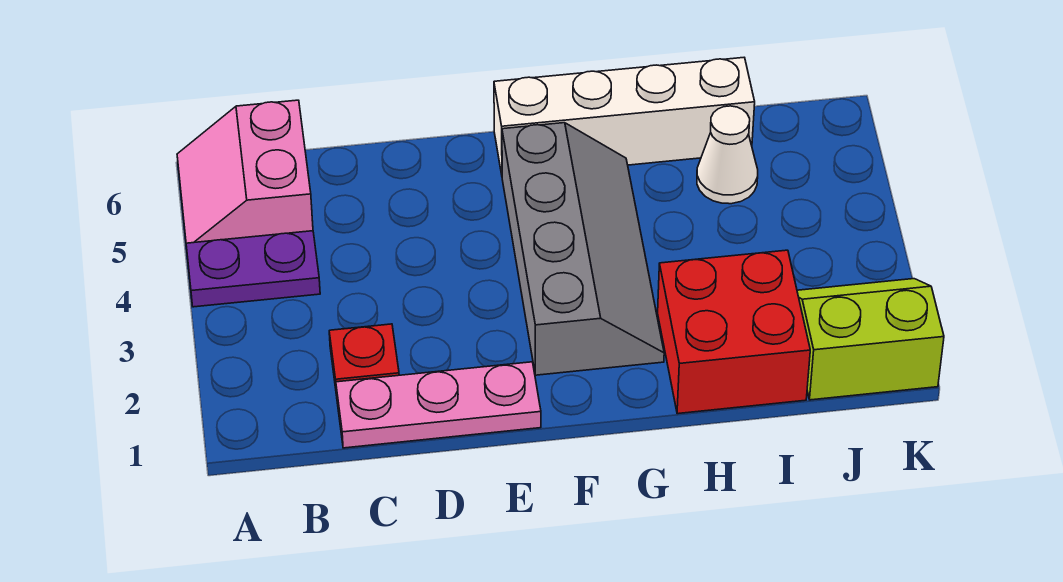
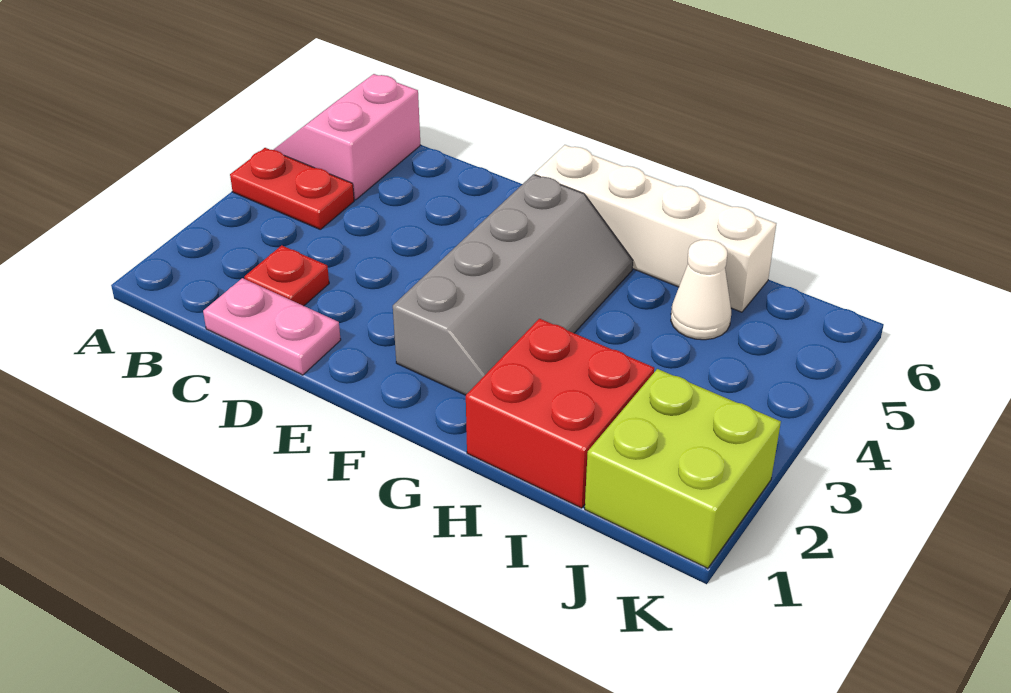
purple plate A4:B4 level 1 -> red plate A4:B4 level 1
pink plate C1:E1 level 1 -> pink plate C1:D1 level 1
lime slope J1:K2 level 1 top 1 -> lime brick J1:K2 level 1

